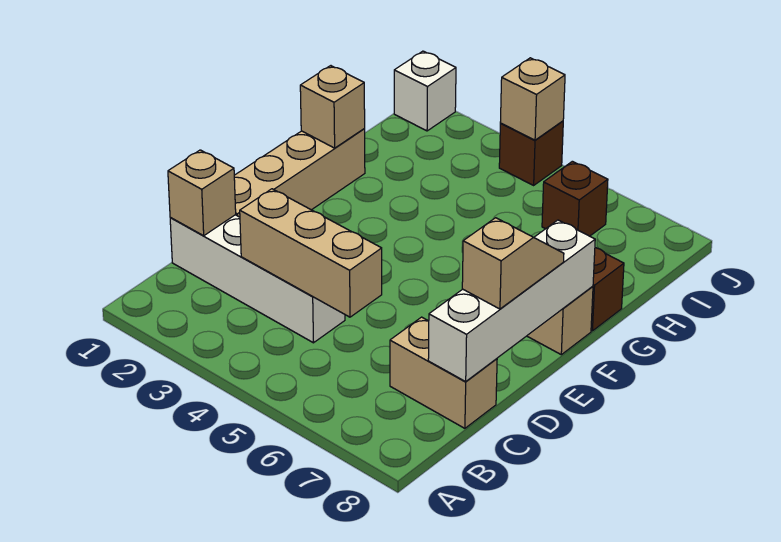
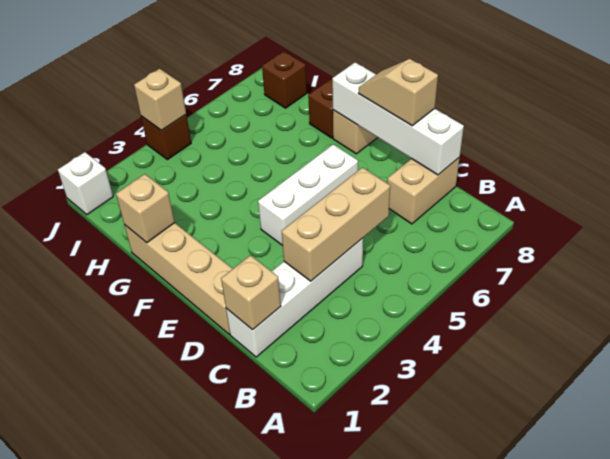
none -> white brick E4:E6 level 1
brown brick I6 level 1 -> brown brick I8 level 1

